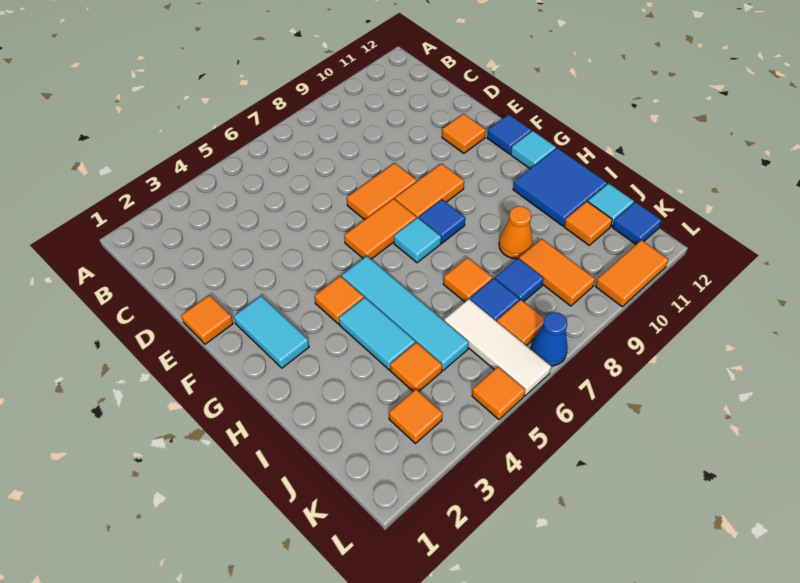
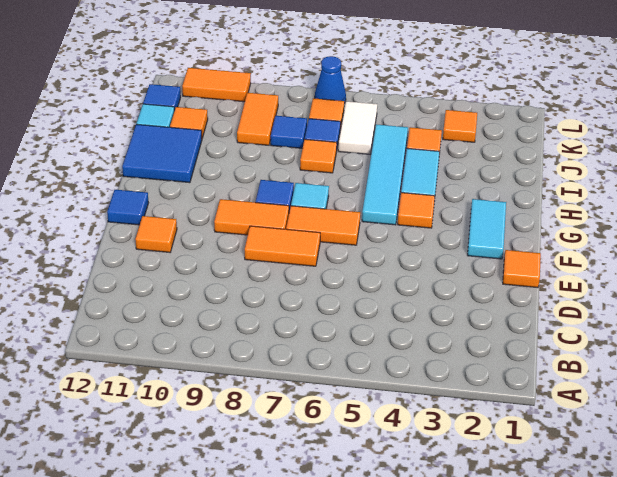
cyan tile G12 level 1 -> none
orange cone I9 level 1 -> none
white tile J6:L6 level 1 -> white tile J6:K6 level 1
orange tile L5 level 1 -> none

